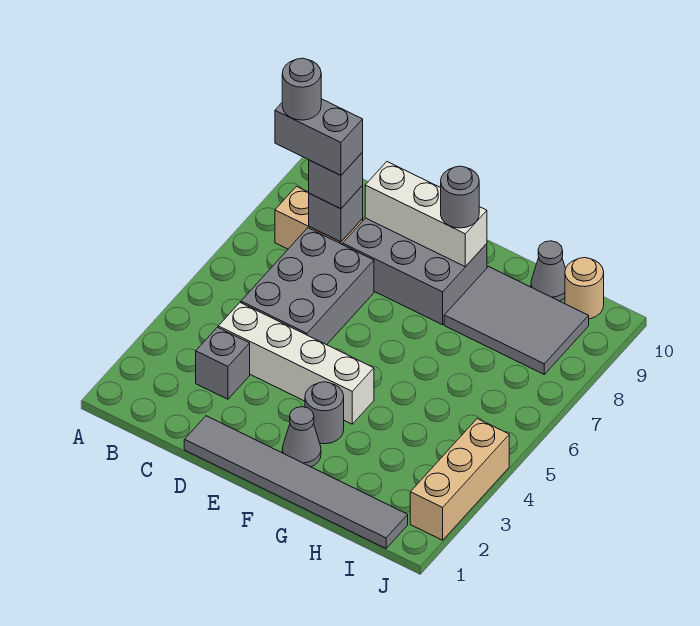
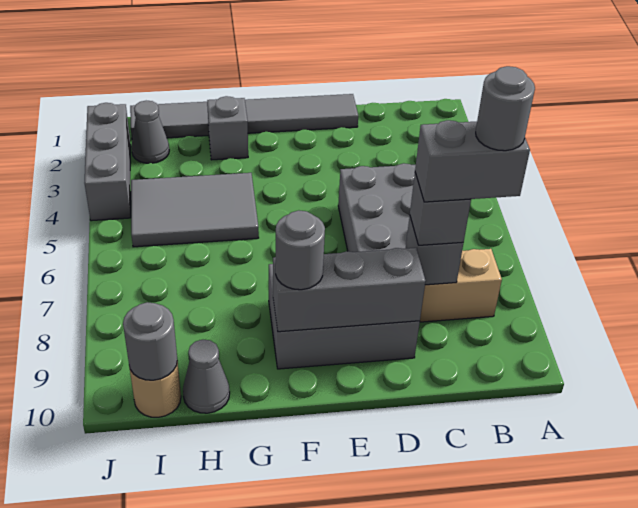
grey brick C3 level 1 -> grey brick G2 level 1
white brick C4:F4 level 1 -> none
white brick D9:F9 level 2 -> grey brick D9:F9 level 2
grey cone F2 level 1 -> grey cone I2 level 1
grey round brick F3 level 1 -> grey round brick I10 level 2
grey tile G8:I9 level 1 -> grey tile G4:I5 level 1
tan brick J2:J4 level 1 -> grey brick J2:J4 level 1

